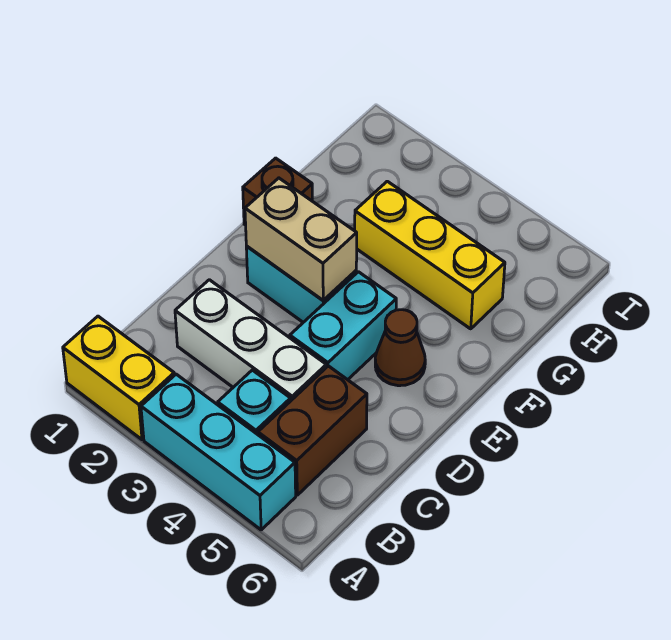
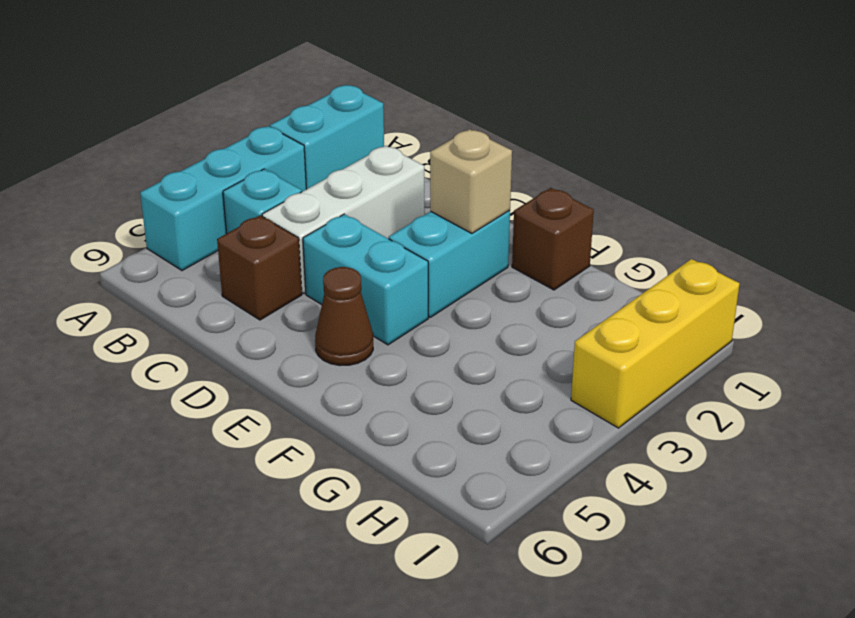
yellow brick A1:A2 level 1 -> cyan brick A1:A2 level 1
brown brick B5:C5 level 1 -> brown brick C5 level 1
tan brick E2:E3 level 2 -> tan brick E2 level 2
yellow brick G3:G5 level 1 -> yellow brick I1:I3 level 1

